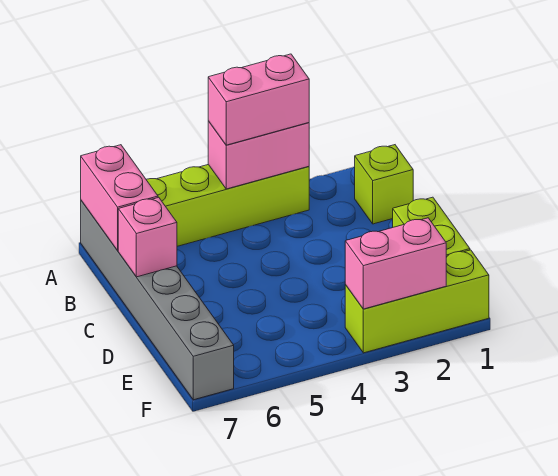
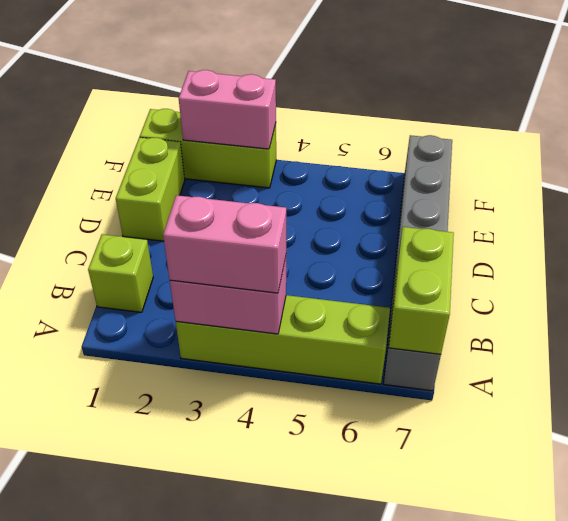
pink brick A7:B7 level 2 -> lime brick A7:B7 level 2
pink brick C7 level 2 -> none

